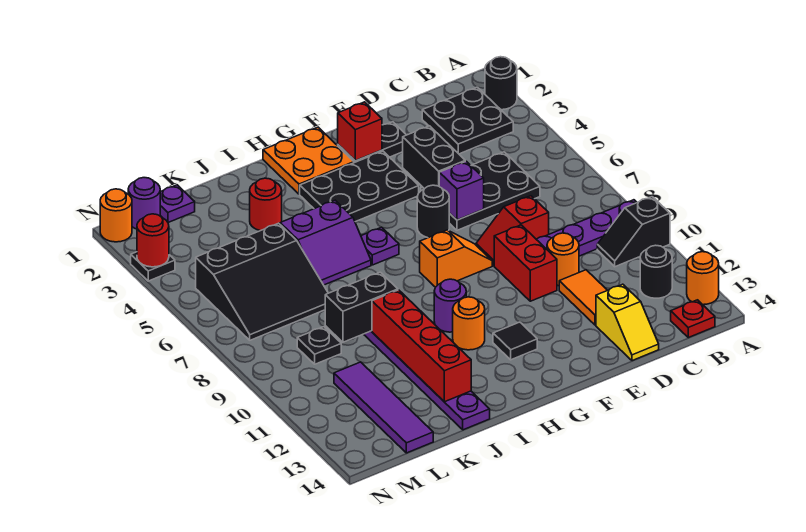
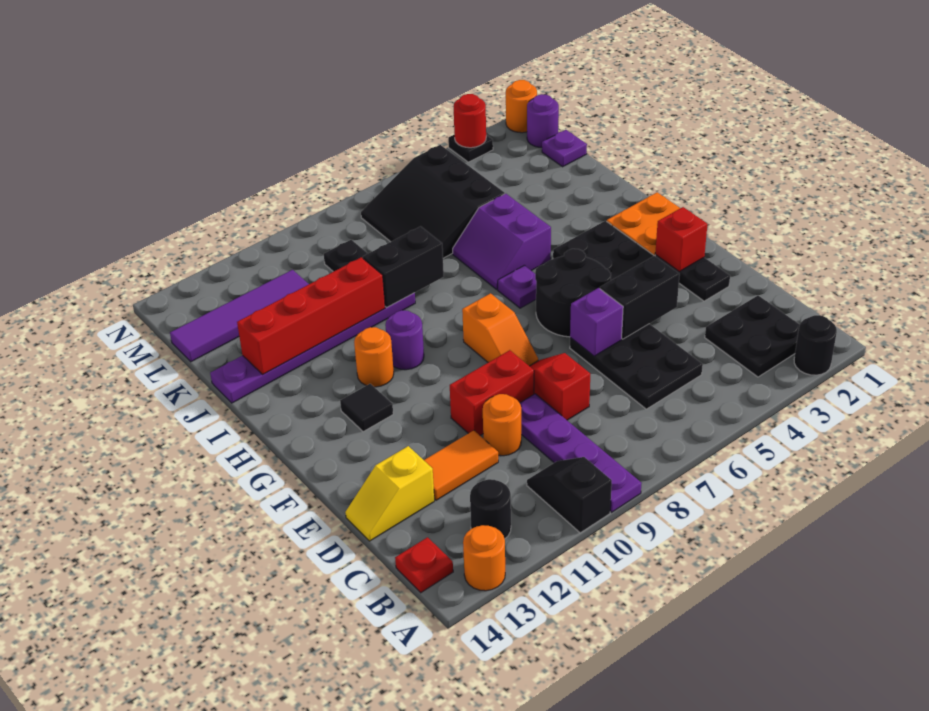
black round brick F6 level 1 -> black round brick F5:G6 level 1
red round brick J3 level 1 -> none
black brick J9:K9 level 2 -> black brick J8:J9 level 2

